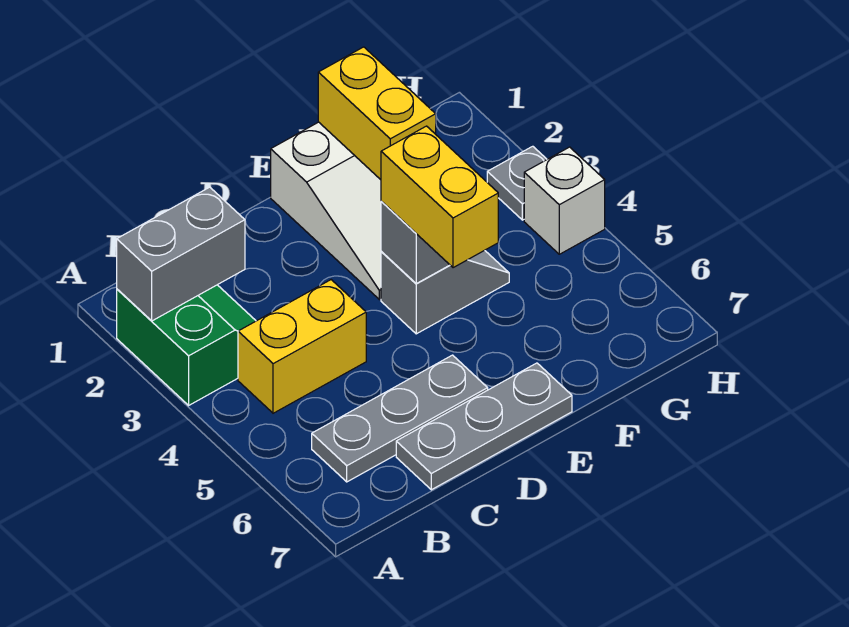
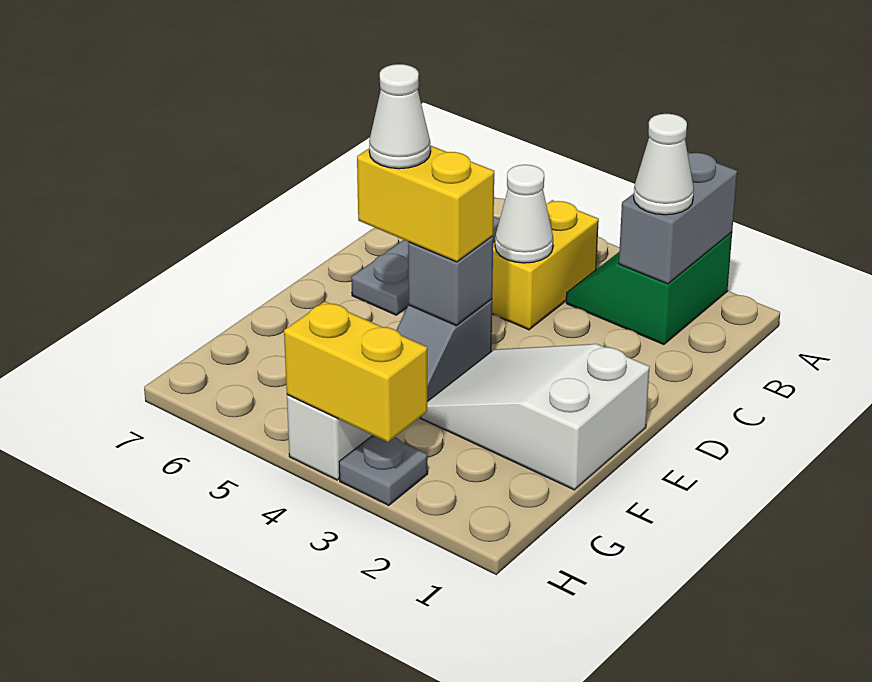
green slope A2:B3 level 1 top A -> green slope A2:B3 level 1 top 2
none -> white cone B2 level 3
none -> white cone C4 level 2
grey plate C7:E7 level 1 -> none
none -> white cone E5 level 4
yellow brick F1:F2 level 2 -> yellow brick H3:H4 level 2

